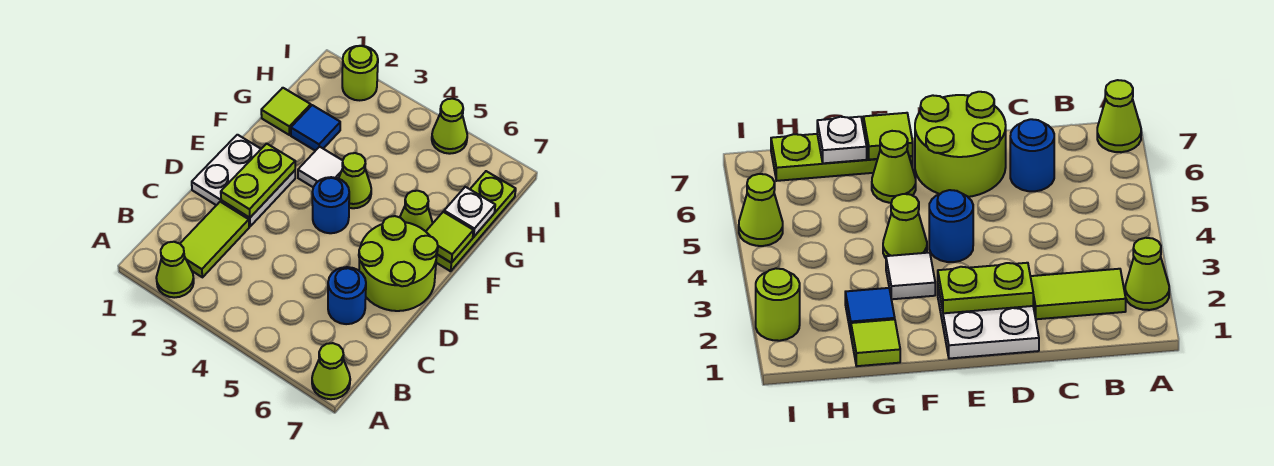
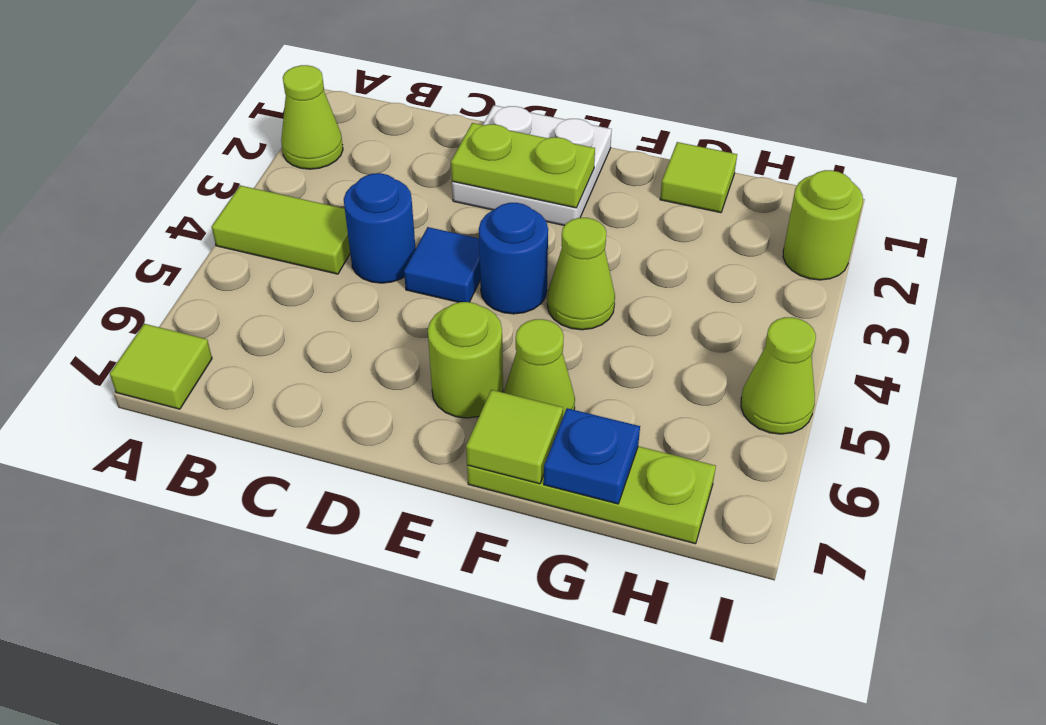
lime cone A7 level 1 -> lime tile A7 level 1
lime tile B2:C2 level 1 -> lime tile A4:B4 level 1
blue round brick C6 level 1 -> blue round brick C4 level 1
lime round brick D6:E7 level 1 -> lime round brick E6 level 1
white tile F3 level 1 -> none
blue tile G2 level 1 -> blue tile D4 level 1
white plate G7 level 2 -> blue plate G7 level 2

